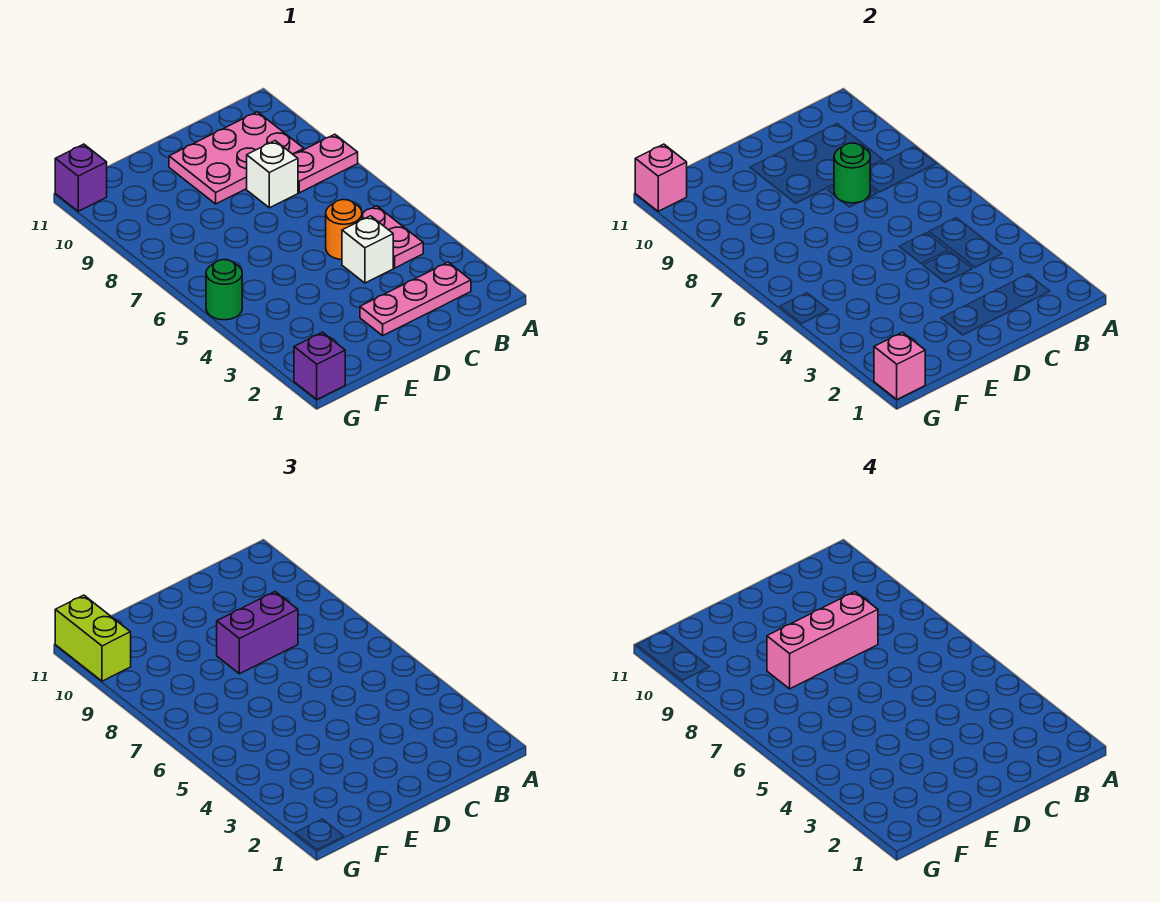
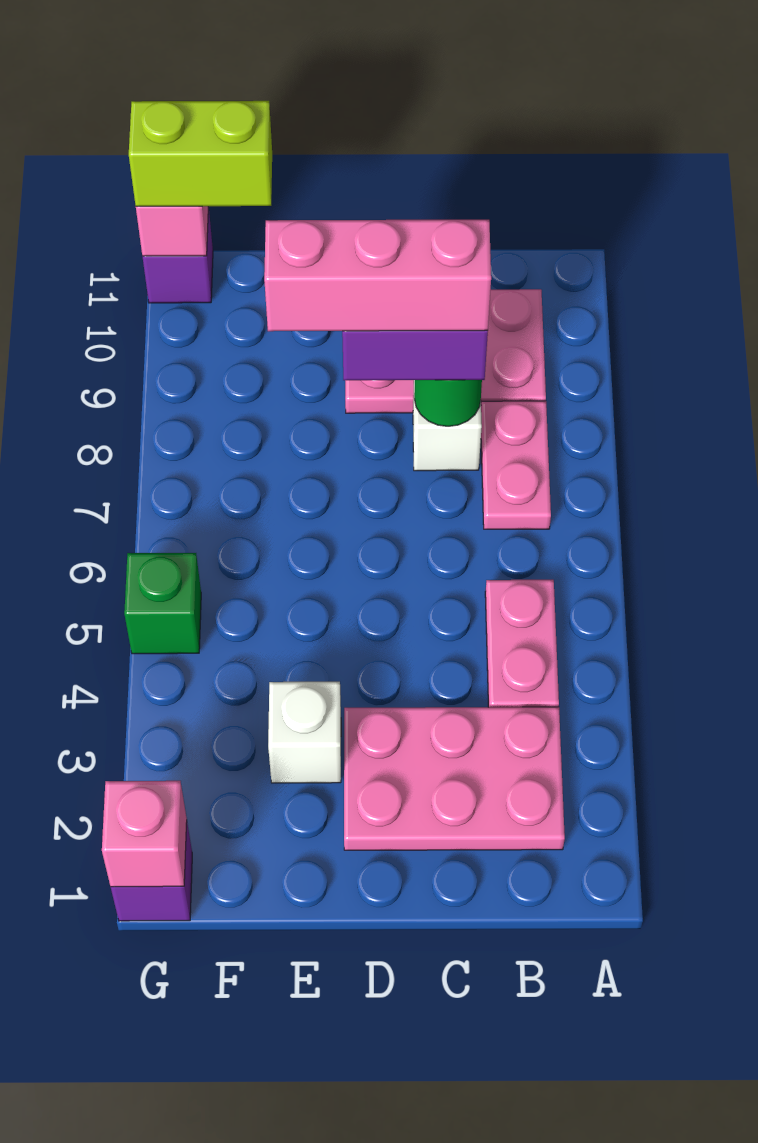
pink plate A8:B8 level 1 -> pink plate B7:B8 level 1
pink plate B2:D2 level 1 -> pink plate B2:D3 level 1
white brick C4 level 1 -> white brick E3 level 1
orange round brick C5 level 1 -> none
green round brick G5 level 1 -> green brick G5 level 1
lime brick G10:G11 level 3 -> lime brick F11:G11 level 3

